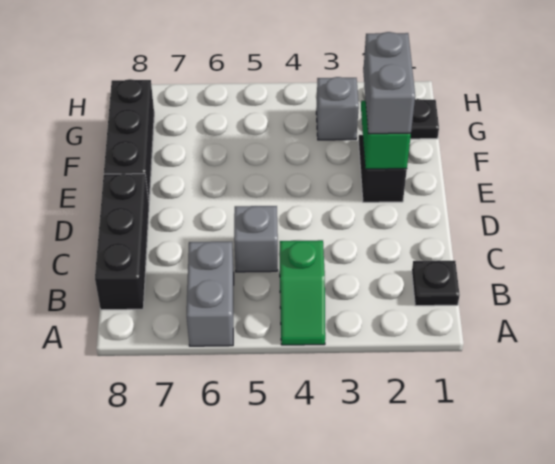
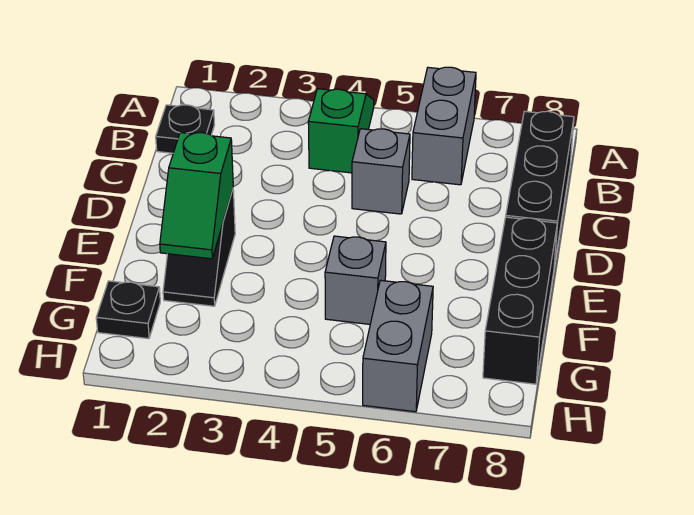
grey brick E2:F2 level 3 -> grey brick G6:H6 level 1
grey brick G3 level 1 -> grey brick F5 level 1

